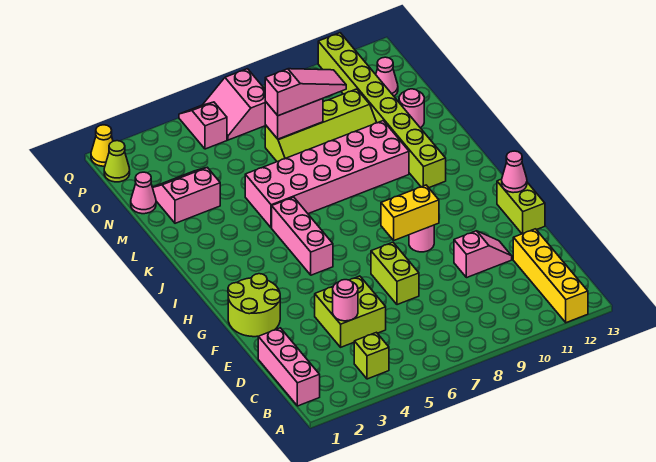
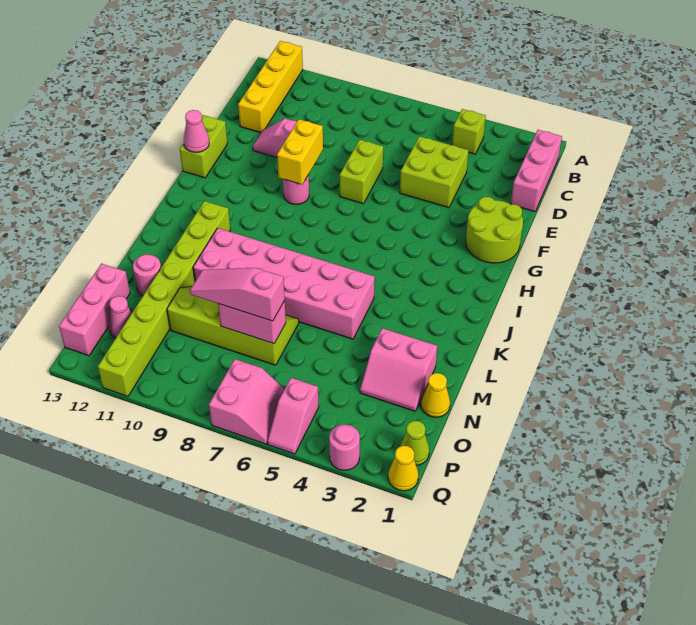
pink round brick D4 level 2 -> pink round brick Q3 level 1
yellow brick G8:G9 level 2 -> yellow brick F9:G9 level 2
pink brick H5:J5 level 1 -> pink brick N13:P13 level 1
pink cone N1 level 1 -> yellow cone N1 level 1

